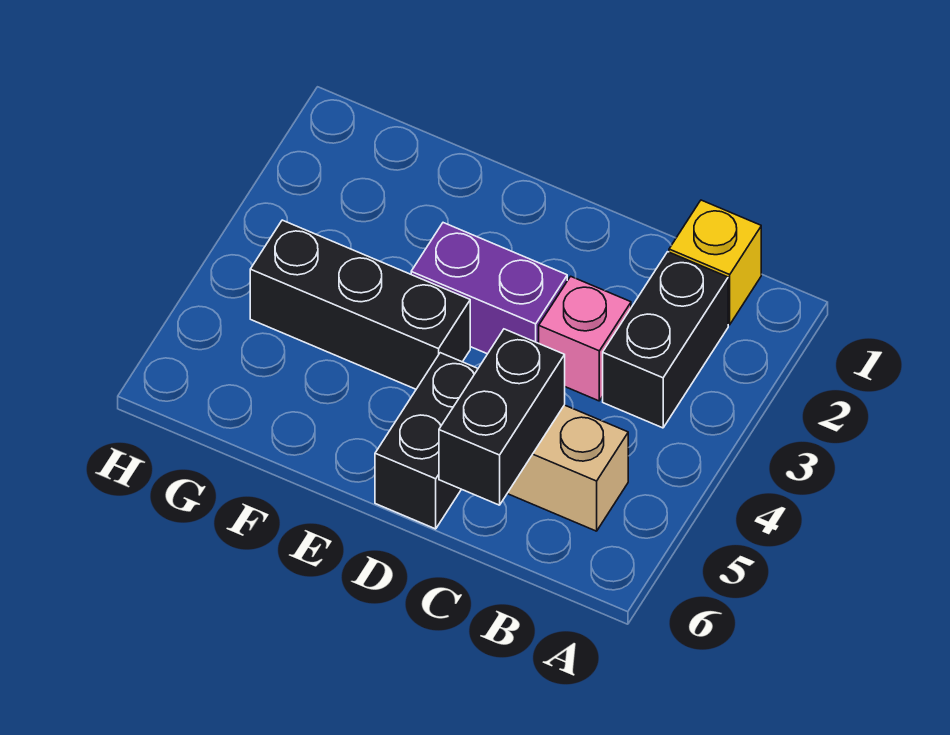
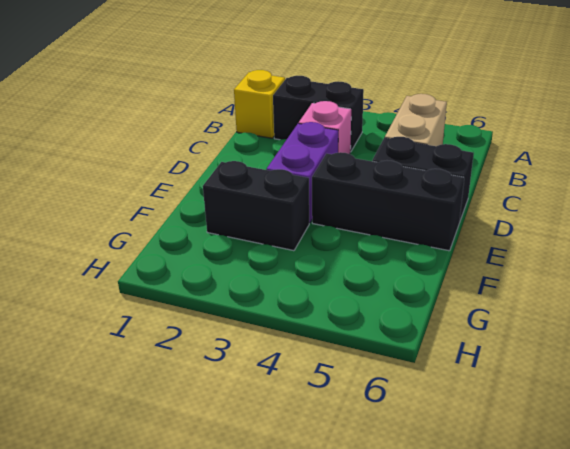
black brick C5:C6 level 2 -> black brick F2:F3 level 1
black brick E4:G4 level 1 -> black brick E4:E6 level 1

